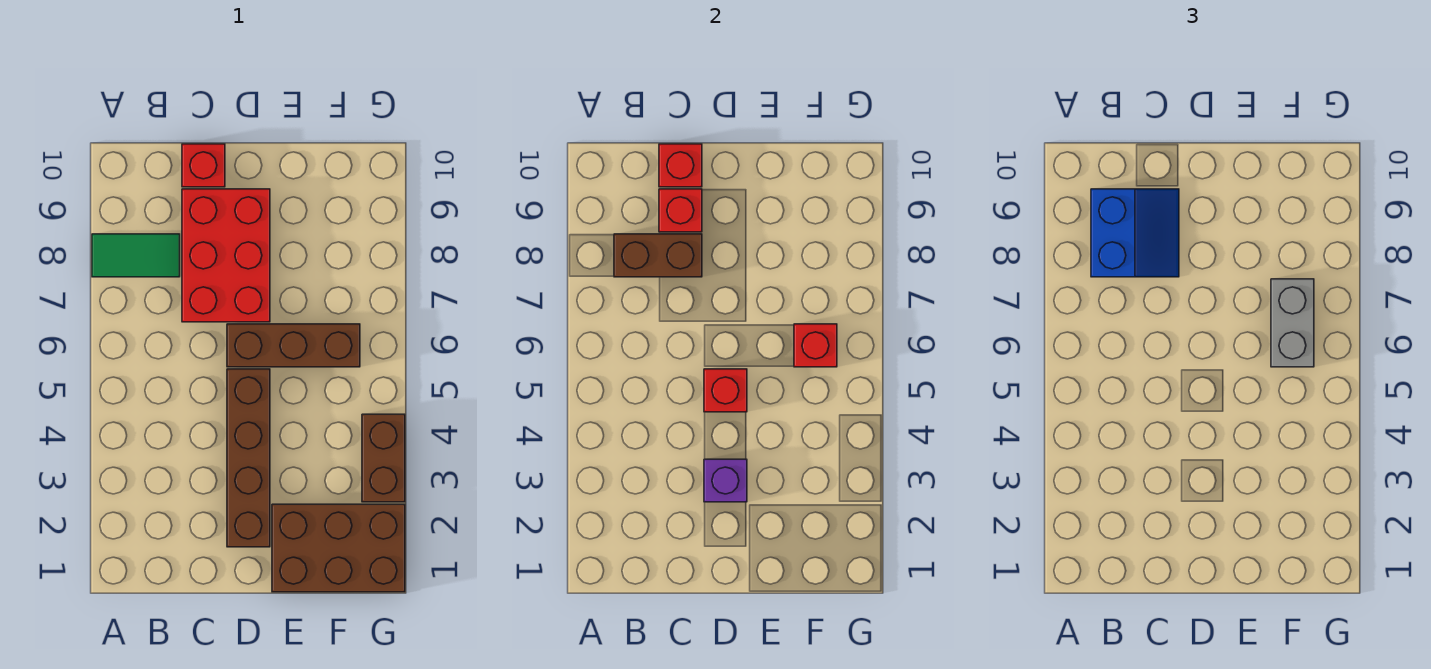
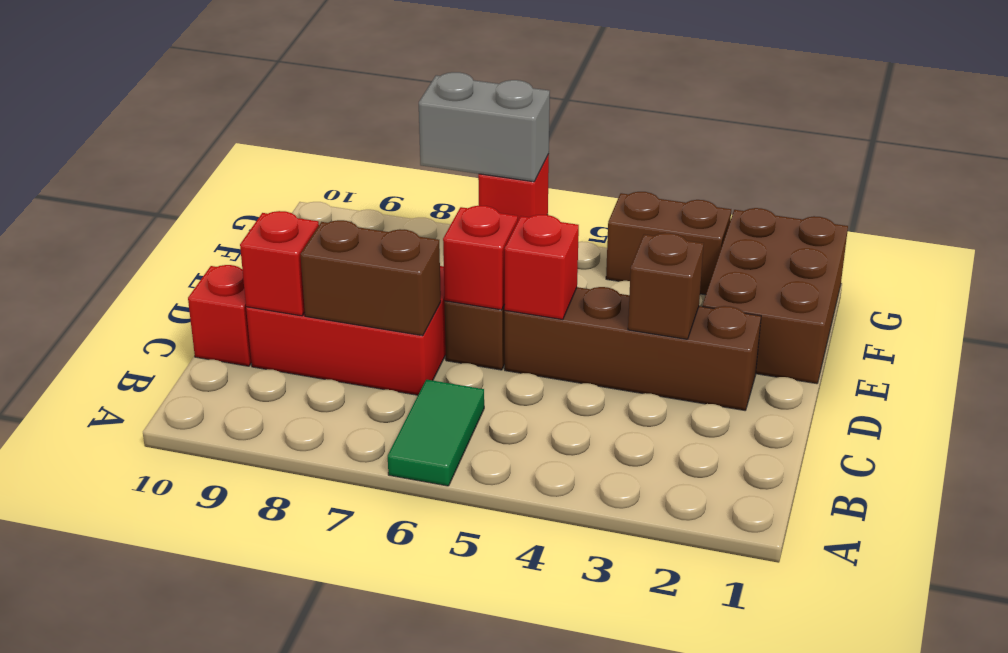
green tile A8:B8 level 1 -> green tile A6:B6 level 1
brown brick B8:C8 level 2 -> brown brick C7:C8 level 2
blue slope B8:C9 level 3 top B -> none
red brick C10 level 2 -> red brick D6 level 2
purple brick D3 level 2 -> brown brick D3 level 2

